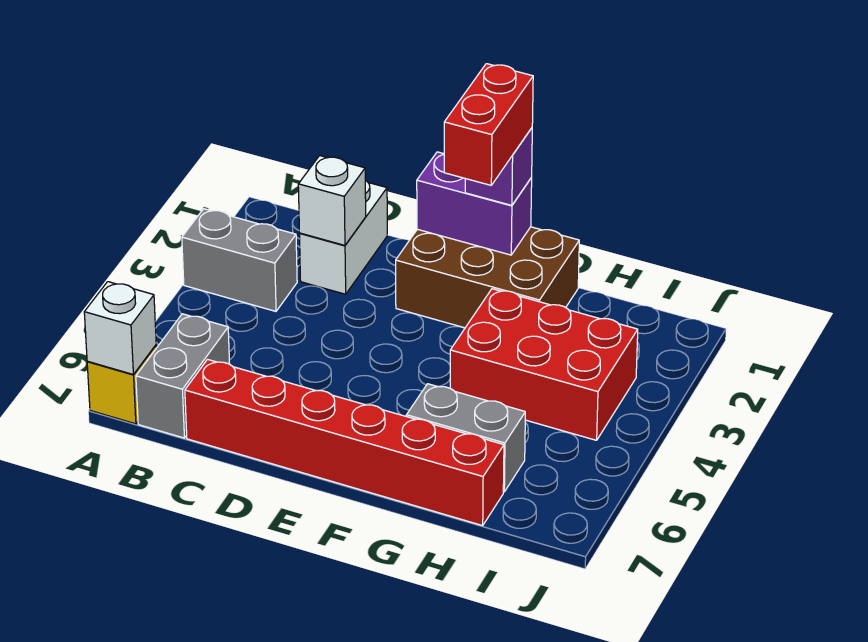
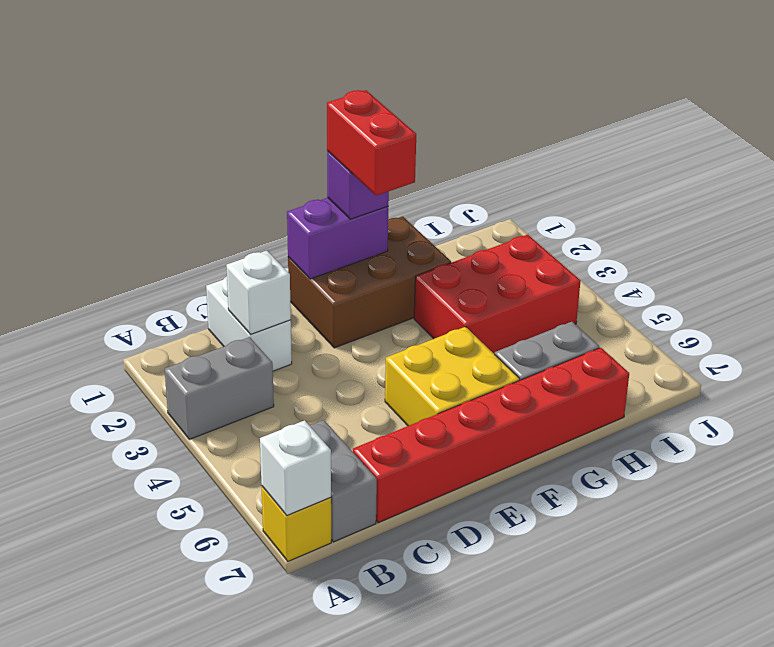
none -> yellow brick E5:F6 level 1

